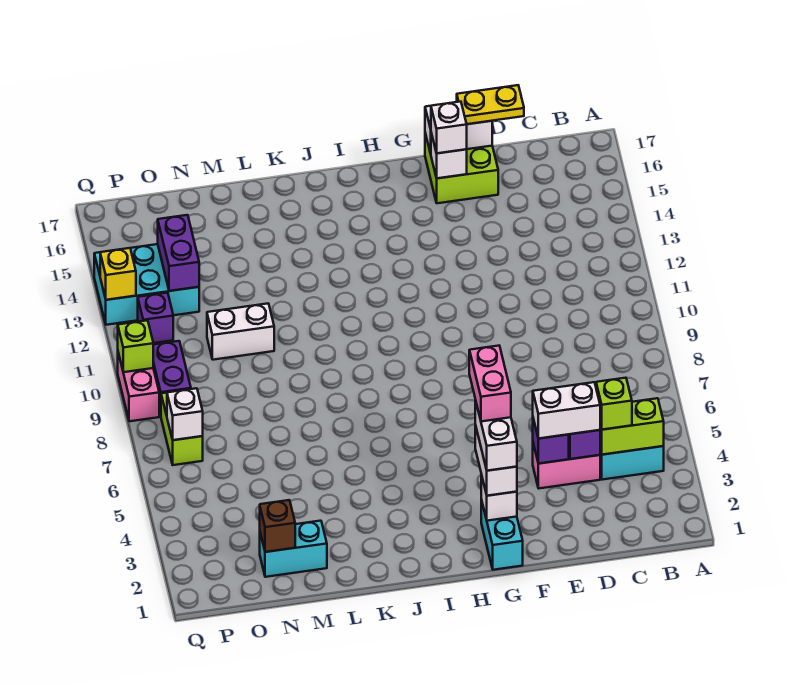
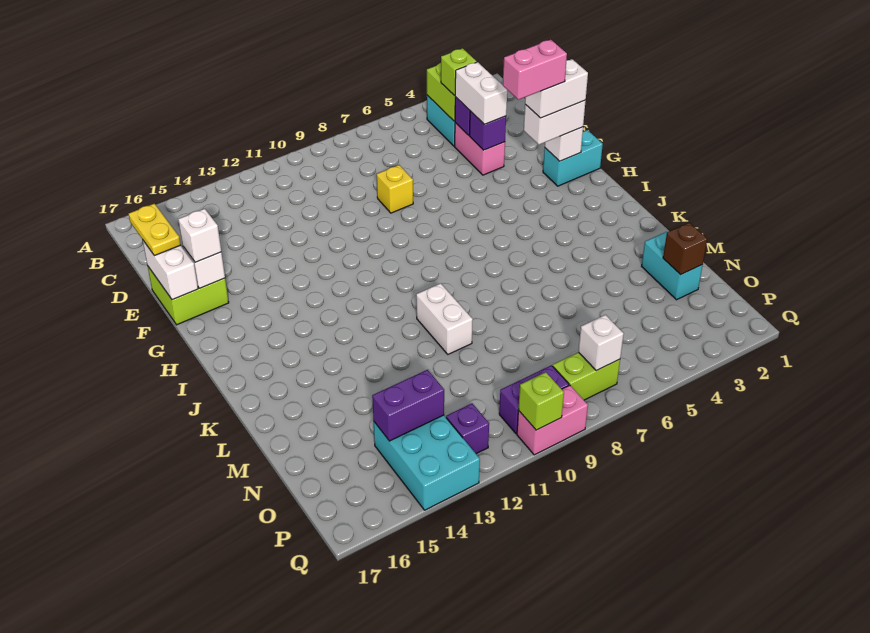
white brick M11:N11 level 1 -> white brick K10:L10 level 1
yellow brick Q13 level 2 -> yellow brick E8 level 1

